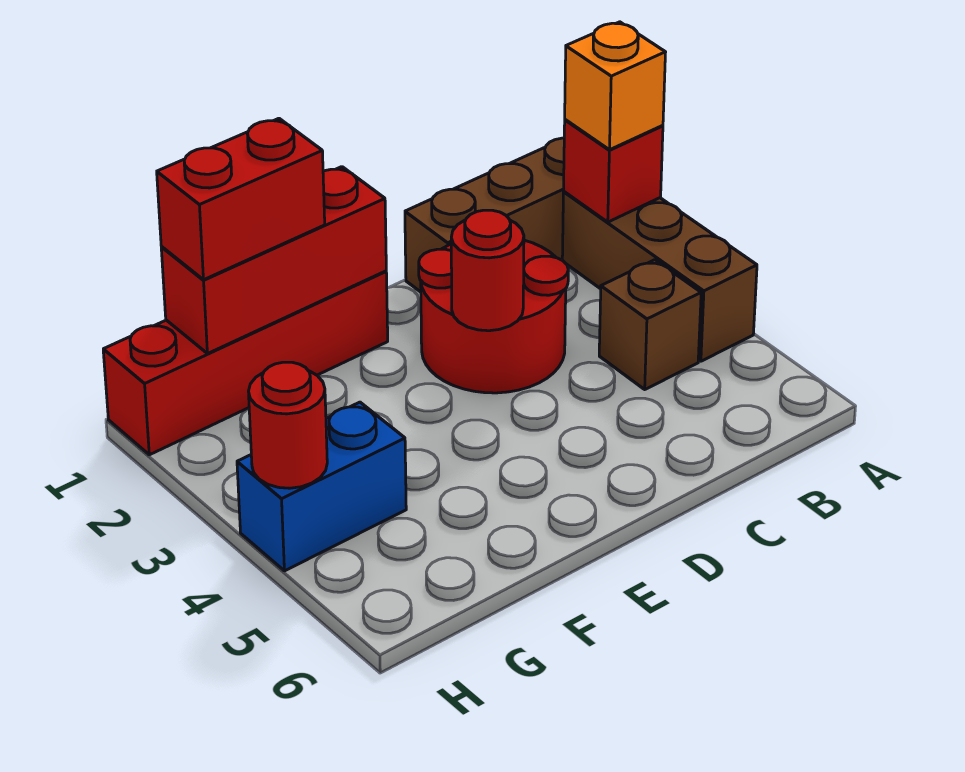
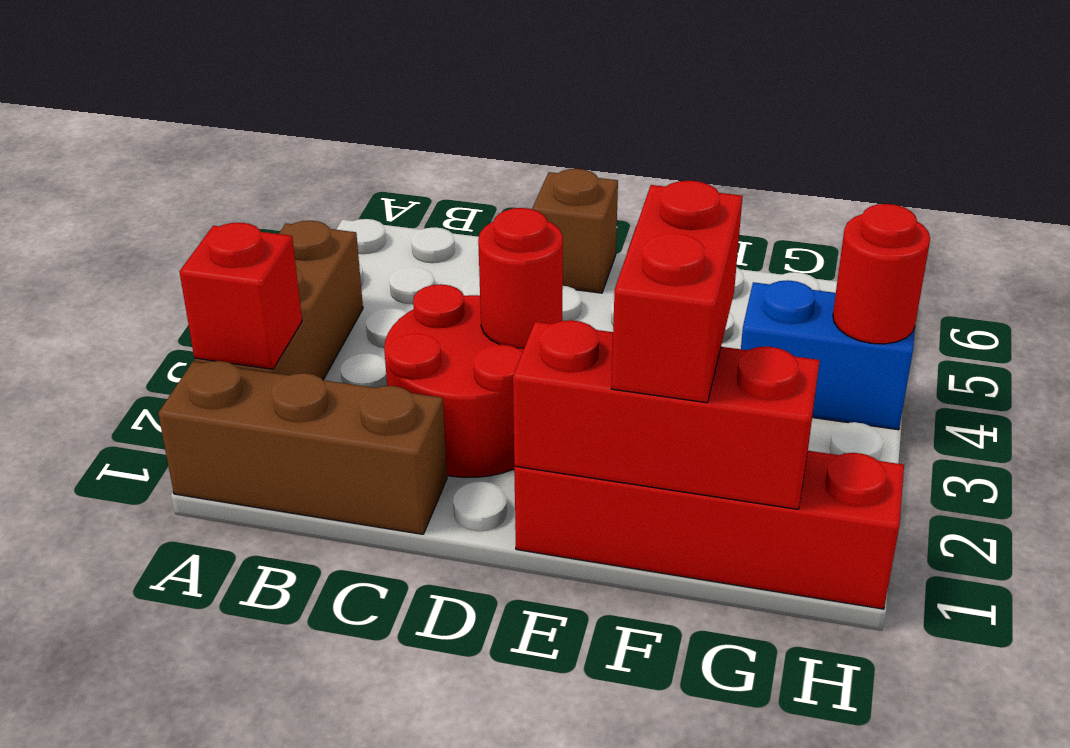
orange brick A2 level 3 -> none
brown brick B4 level 1 -> brown brick D6 level 1
red brick F1:G1 level 3 -> red brick F1:F2 level 3

